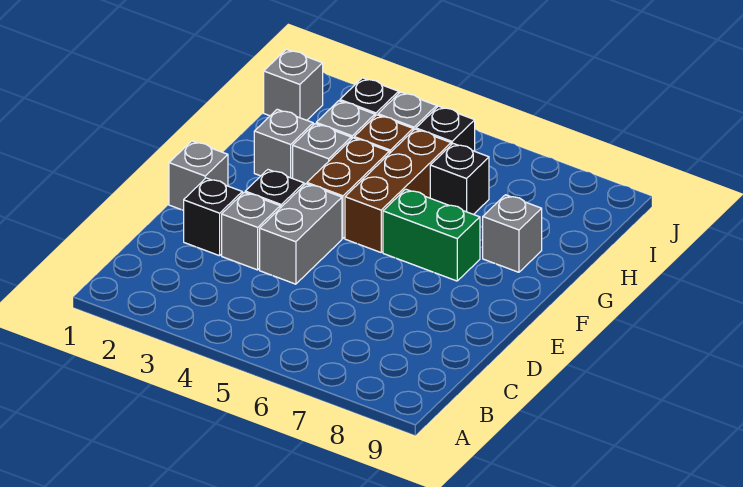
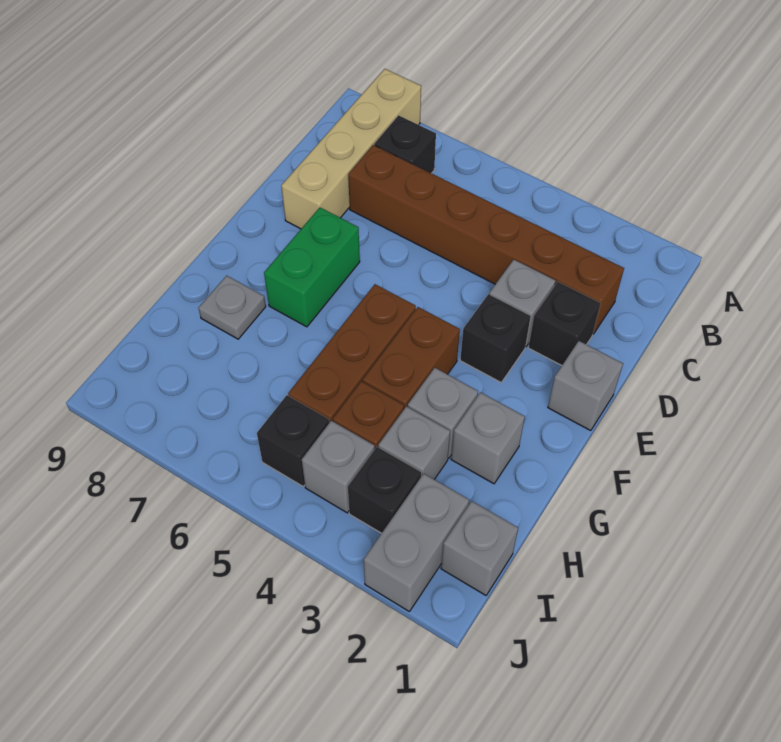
none -> tan brick A8:D8 level 1
none -> brown brick C2:C7 level 1
grey brick D4:E4 level 1 -> grey brick I2:J2 level 1
green brick F6:F7 level 1 -> green brick E7:F7 level 1
grey brick G8 level 1 -> grey plate G8 level 1
black brick H6 level 1 -> black brick B7 level 1

